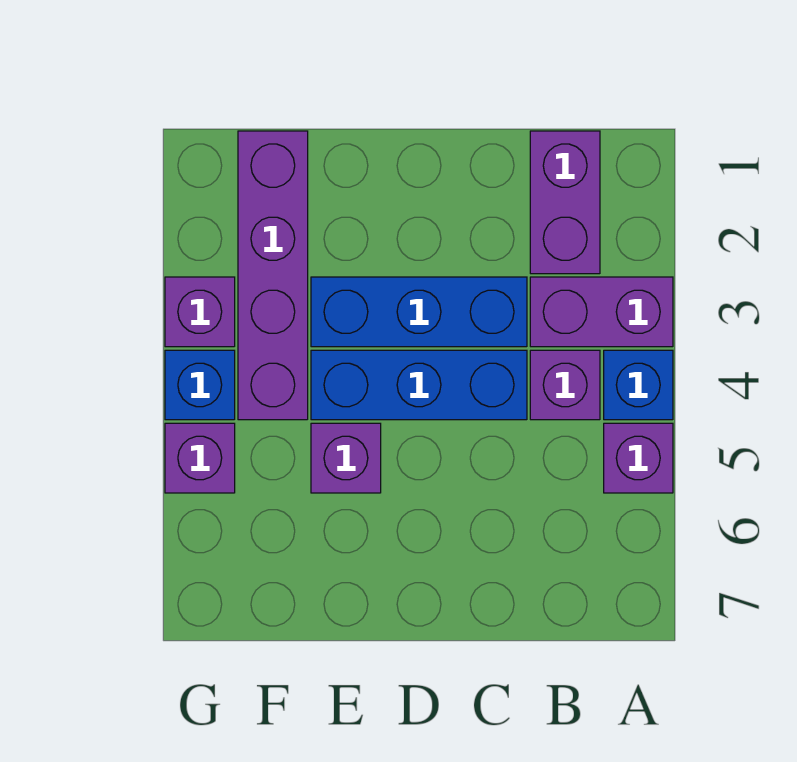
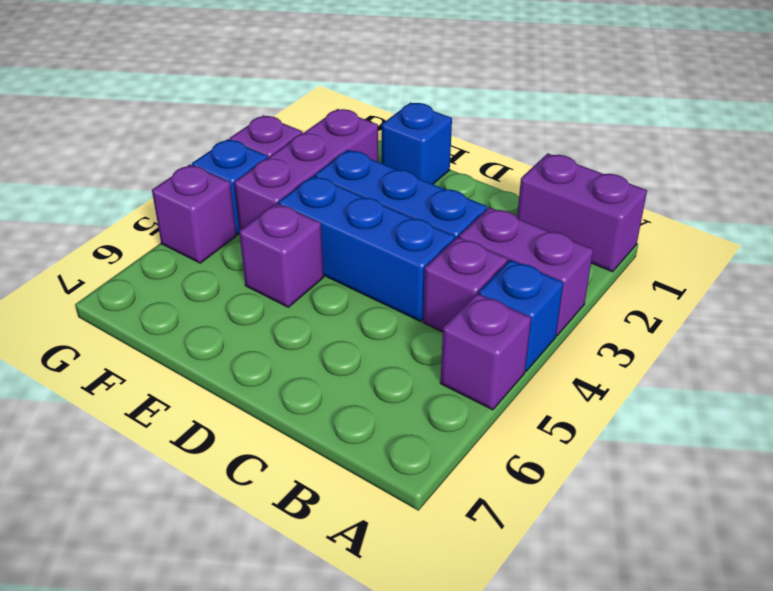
purple brick B1:B2 level 1 -> purple brick A1:B1 level 1
none -> blue brick E1 level 1
purple brick F1:F4 level 1 -> purple brick F2:F4 level 1

